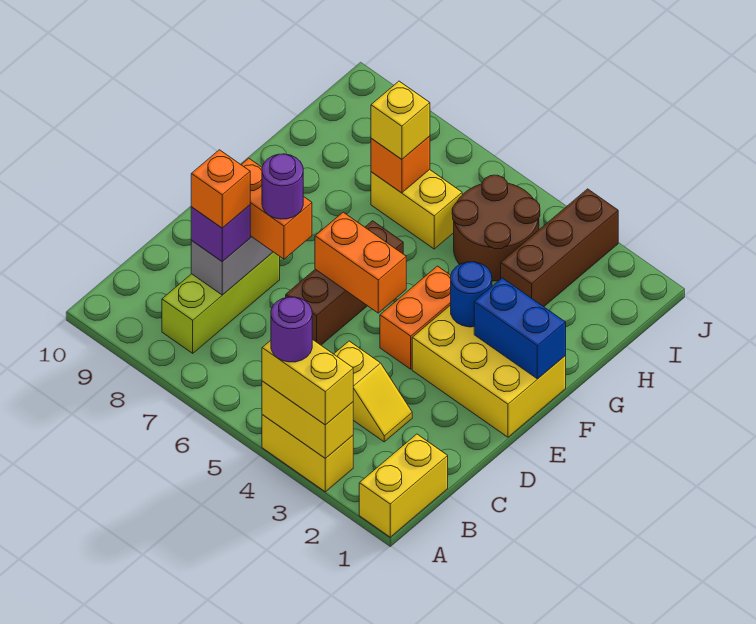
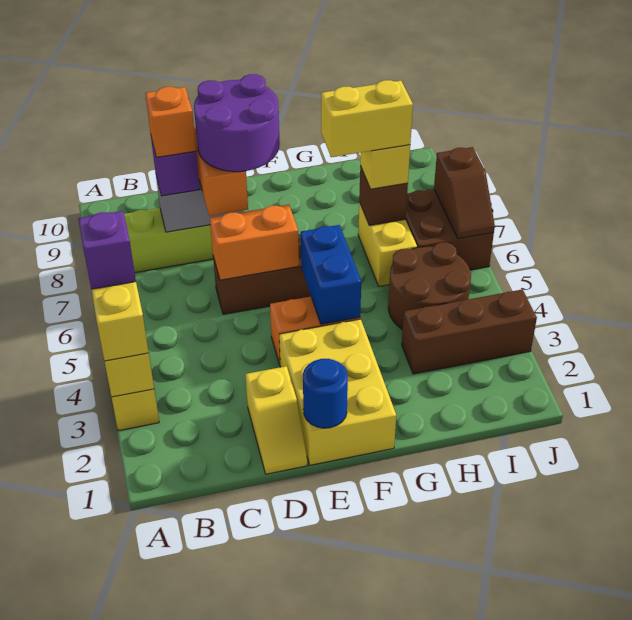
yellow brick A1:B1 level 1 -> yellow brick G7:H7 level 4
purple round brick A4 level 4 -> purple brick A4 level 4
yellow slope C3:C4 level 1 top 4 -> yellow slope D1:D2 level 1 top 2
purple round brick D7 level 4 -> purple round brick D7:E8 level 4
orange brick E5:E6 level 2 -> orange brick D6:E6 level 2
blue brick F1:F2 level 2 -> blue brick F4:F5 level 2
blue round brick F3 level 2 -> blue round brick E1 level 2
orange brick H7 level 2 -> brown brick H7 level 2
none -> brown brick I6:J7 level 1
none -> brown slope J6:J7 level 2 top 7

